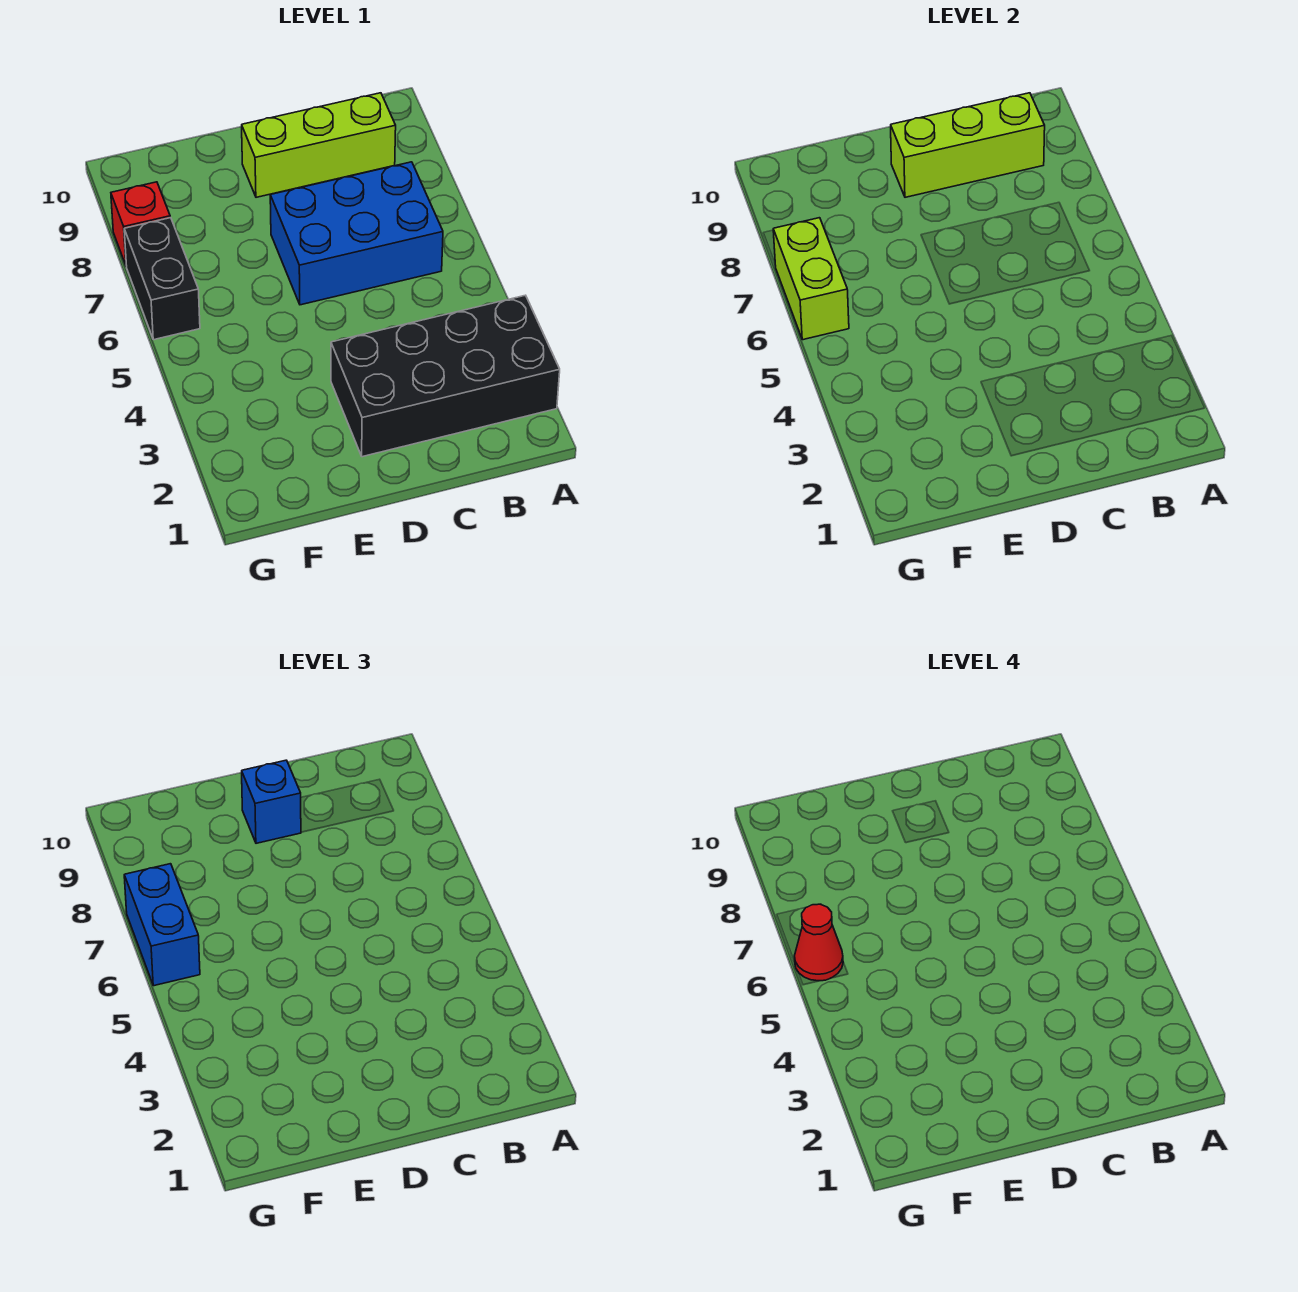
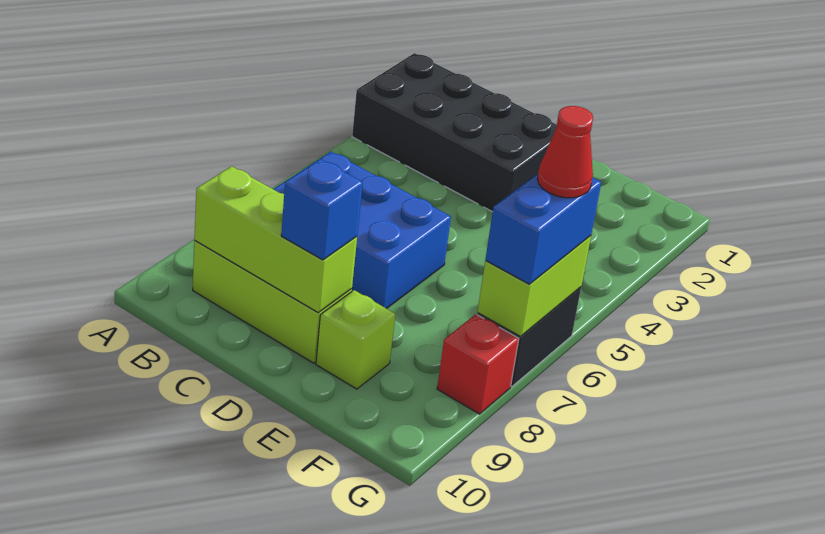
none -> lime brick E9 level 1

